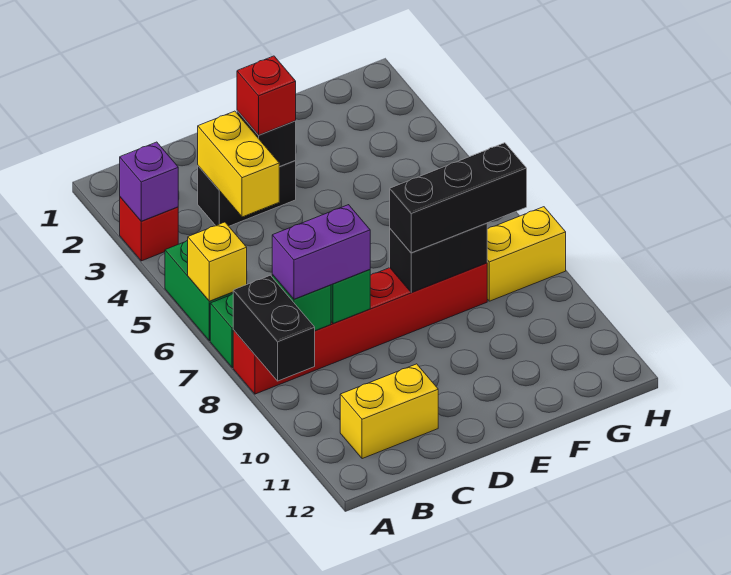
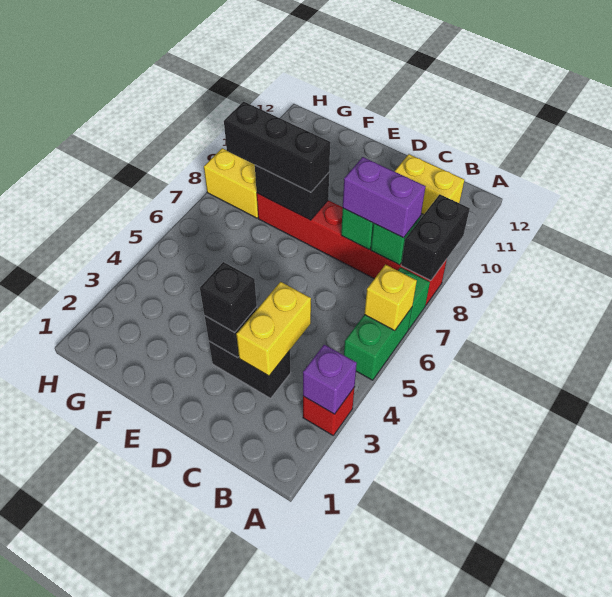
red brick D3 level 3 -> black brick D3 level 3

